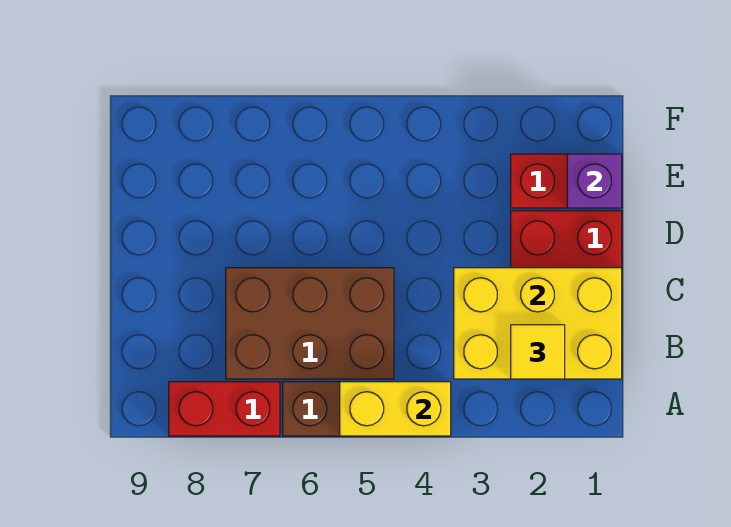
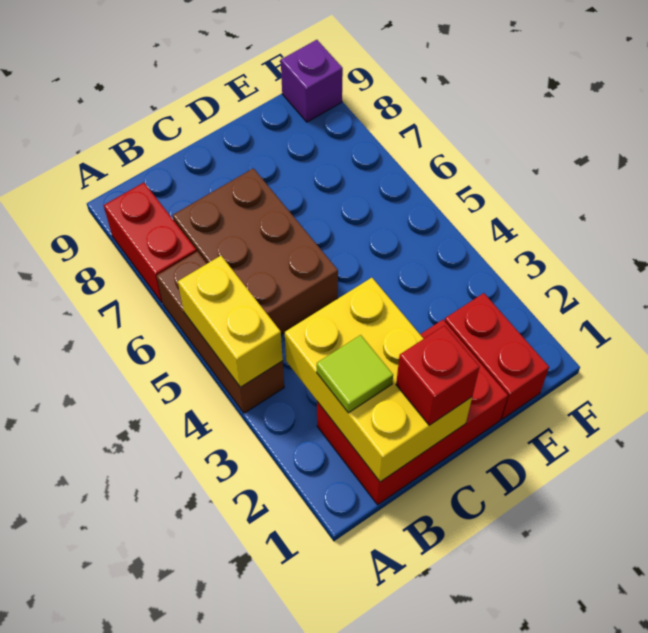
yellow tile B2 level 3 -> lime tile B2 level 3
none -> red brick C1 level 3
purple brick E1 level 2 -> purple brick F9 level 1

